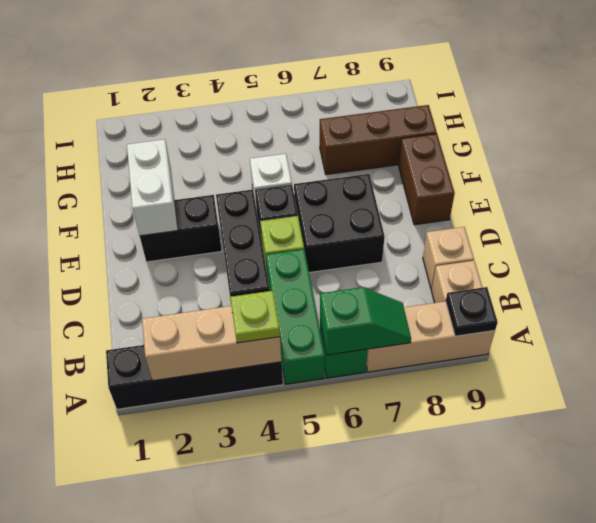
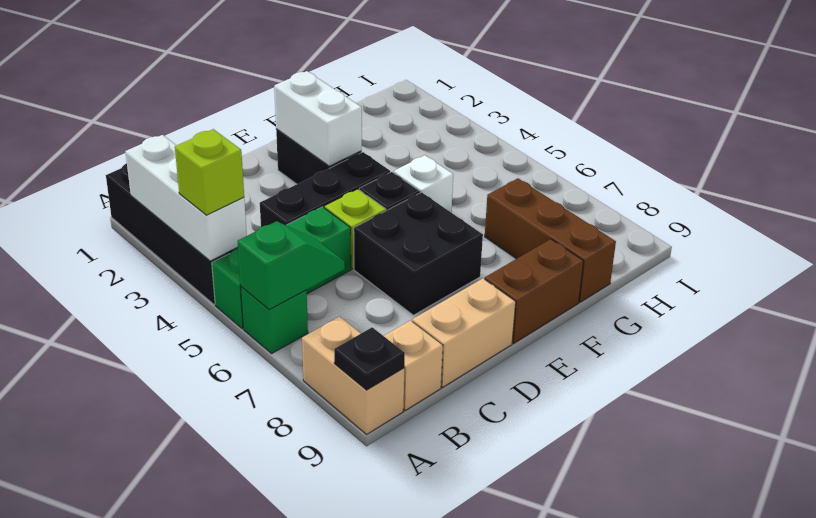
tan brick A2:A4 level 2 -> white brick A2:A4 level 2
lime plate A4 level 3 -> lime brick A4 level 3
green slope A6:A7 level 2 top 6 -> green slope A6:B6 level 2 top A
tan brick A7:A9 level 1 -> tan brick A8:A9 level 1
tan brick C9 level 1 -> tan brick C9:D9 level 1
white brick E2:F2 level 2 -> white brick E2:E3 level 2

